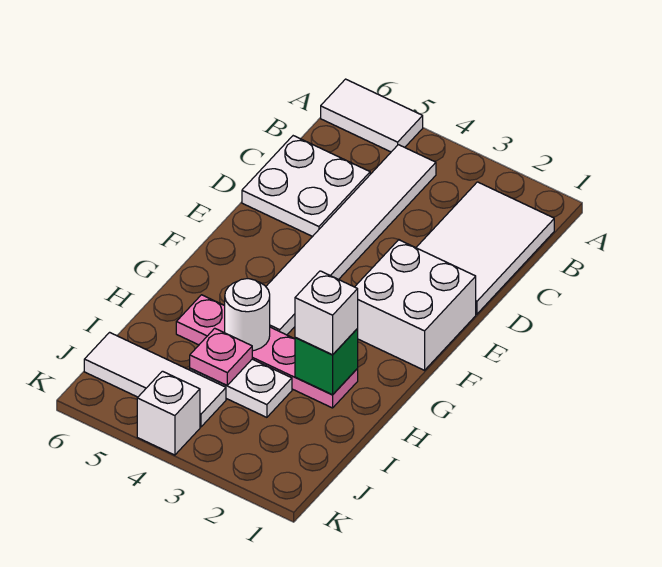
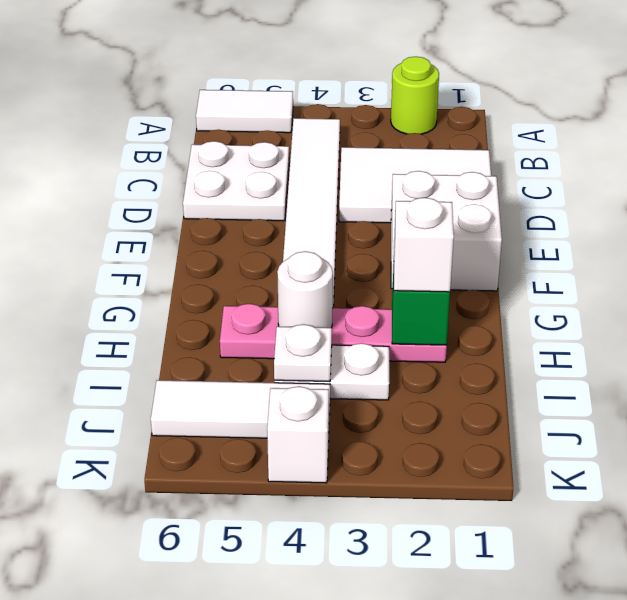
none -> lime round brick A2 level 1
white tile B1:D2 level 1 -> white tile C1:D3 level 1
pink plate I4 level 2 -> white plate I4 level 2

